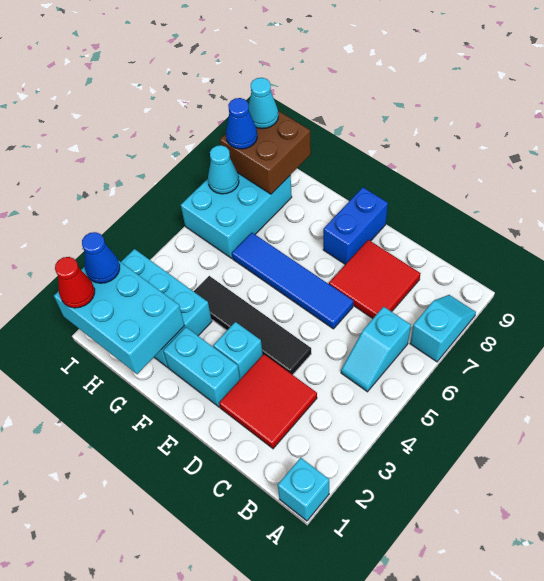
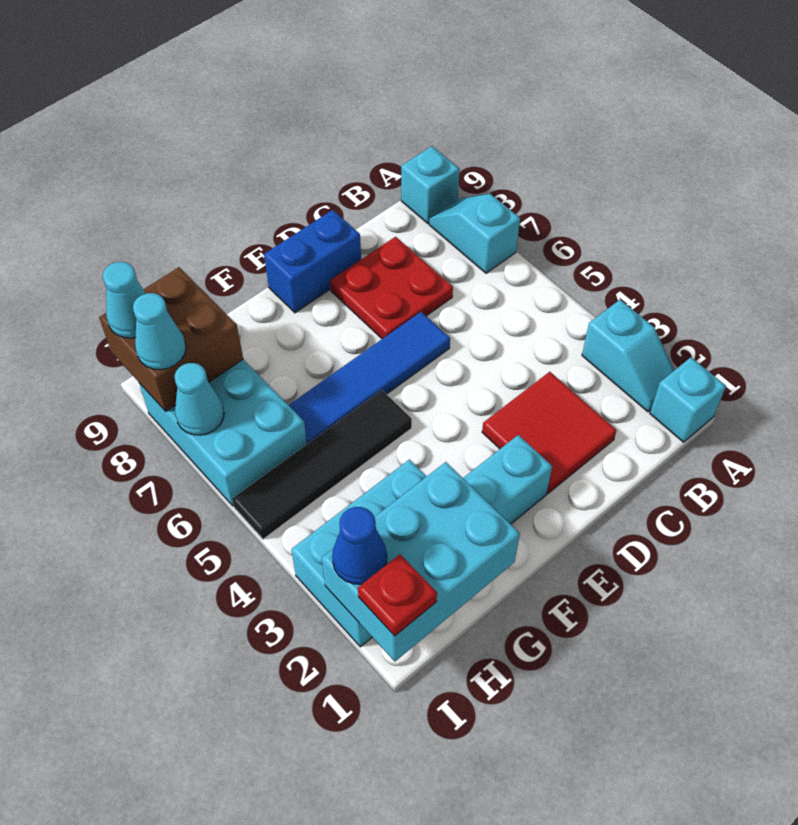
cyan slope B5:B6 level 1 top 6 -> cyan slope A2:A3 level 1 top 3
red tile C7:D8 level 1 -> red plate C7:D8 level 1
black tile D4:G4 level 1 -> black tile F5:I5 level 1
cyan brick E3 level 1 -> cyan brick A9 level 1
blue brick E8:E9 level 1 -> blue brick D9:E9 level 1
red cone I1 level 3 -> red plate I1 level 3
blue cone I8 level 3 -> cyan cone I8 level 3

